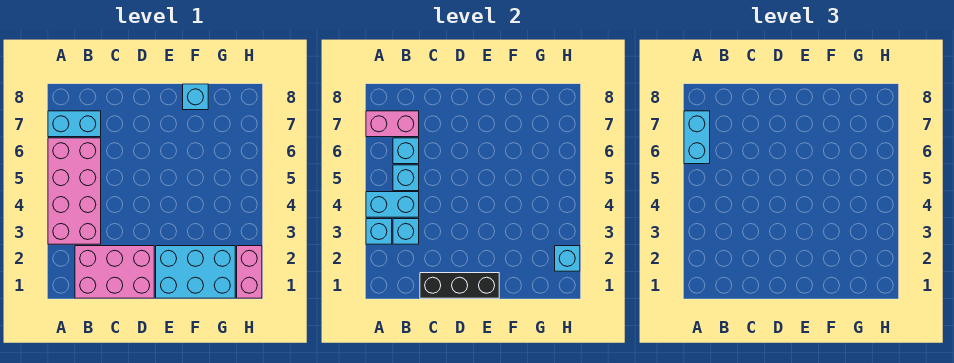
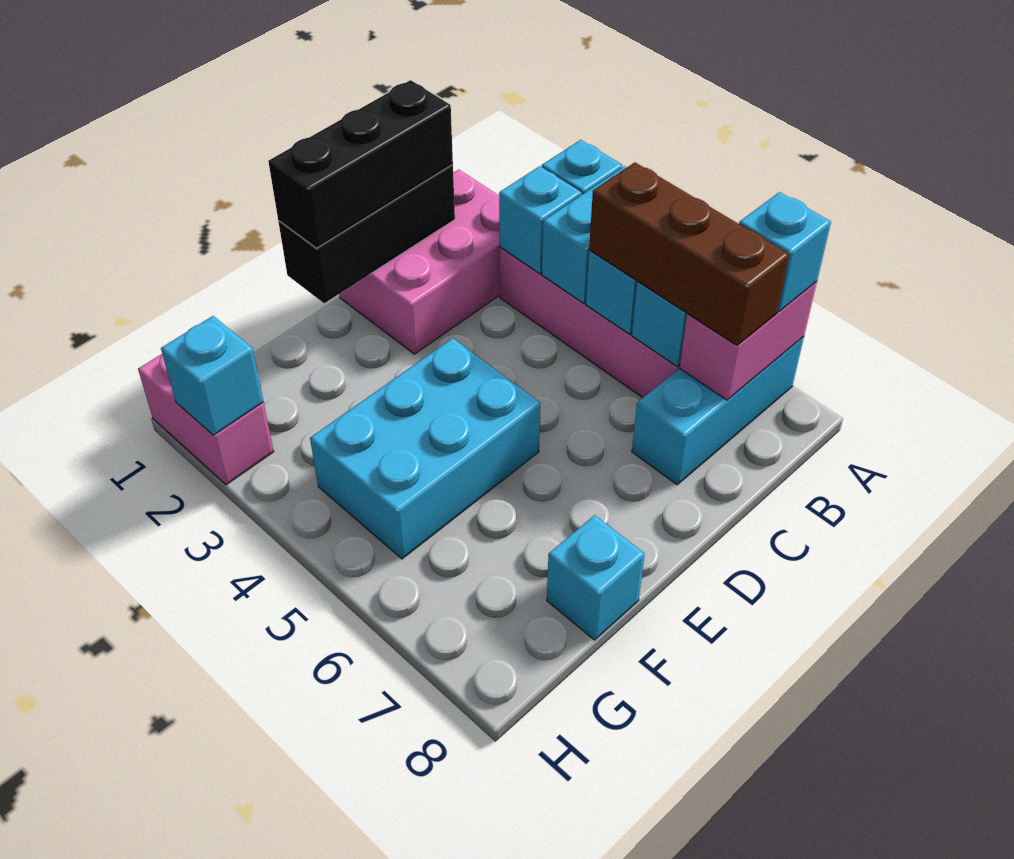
cyan brick A6:A7 level 3 -> cyan brick A7 level 3
cyan brick A7:B7 level 1 -> cyan brick A7:C7 level 1
none -> brown brick B5:B7 level 3
none -> black brick C1:E1 level 3
cyan brick E1:G2 level 1 -> cyan brick E4:G5 level 1

